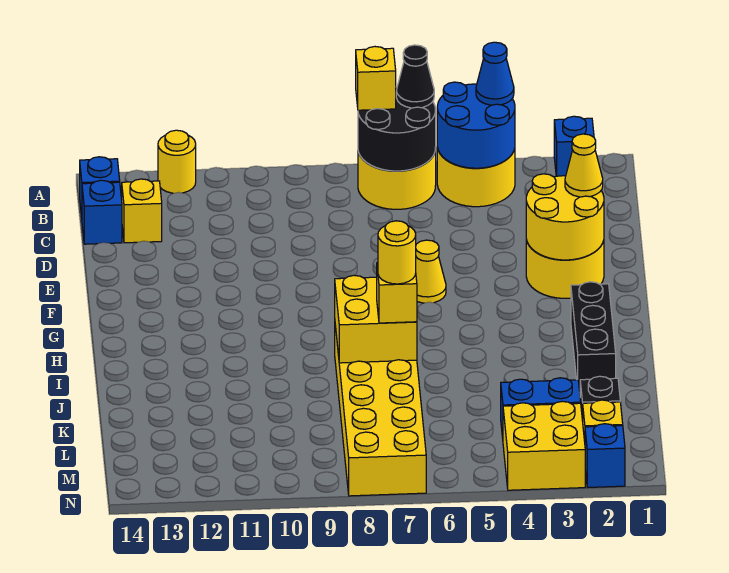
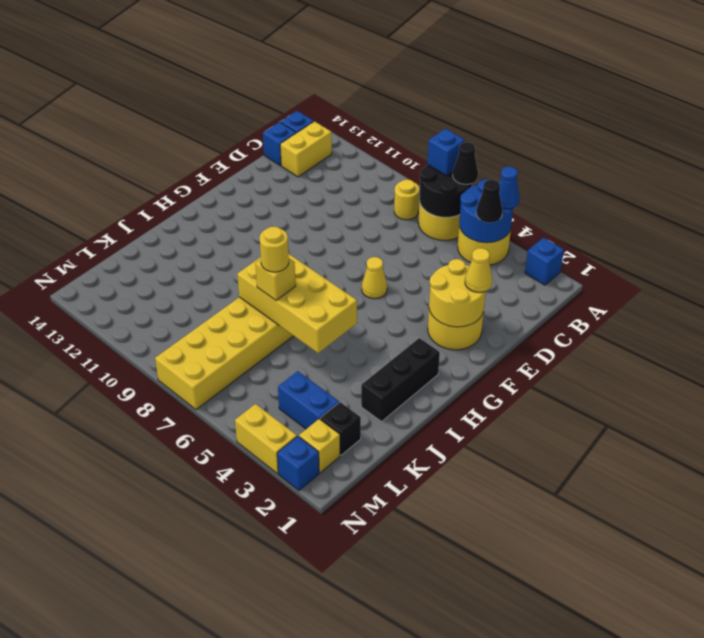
yellow brick A7 level 3 -> blue brick A7 level 3
yellow round brick A12 level 1 -> yellow round brick B8 level 1
none -> black cone B4 level 3
yellow brick C13 level 1 -> yellow brick B13:C13 level 1
yellow brick I7:J8 level 2 -> yellow brick I5:J8 level 2
yellow brick M3:N4 level 1 -> yellow brick N3:N4 level 1

